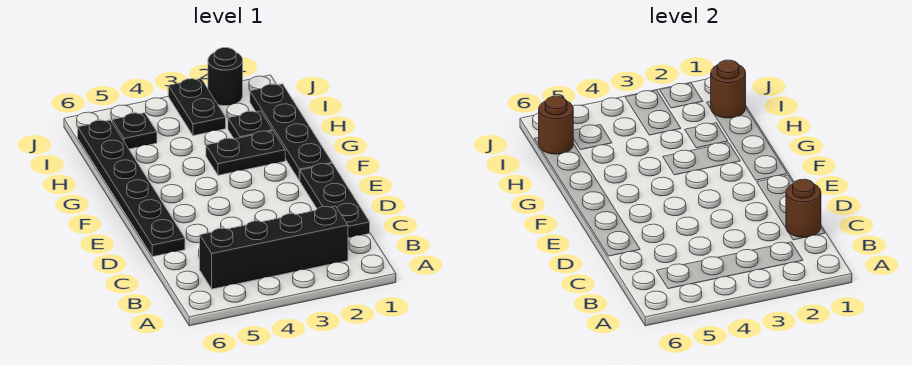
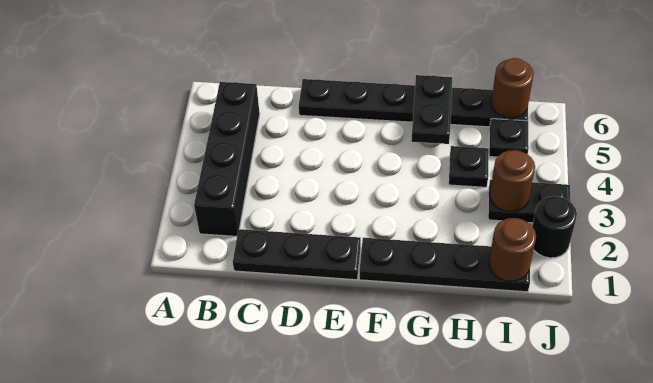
brown round brick C1 level 2 -> brown round brick I3 level 2
black plate G2:G3 level 1 -> black plate G5:G6 level 2
black plate H2 level 1 -> black plate H4 level 1

